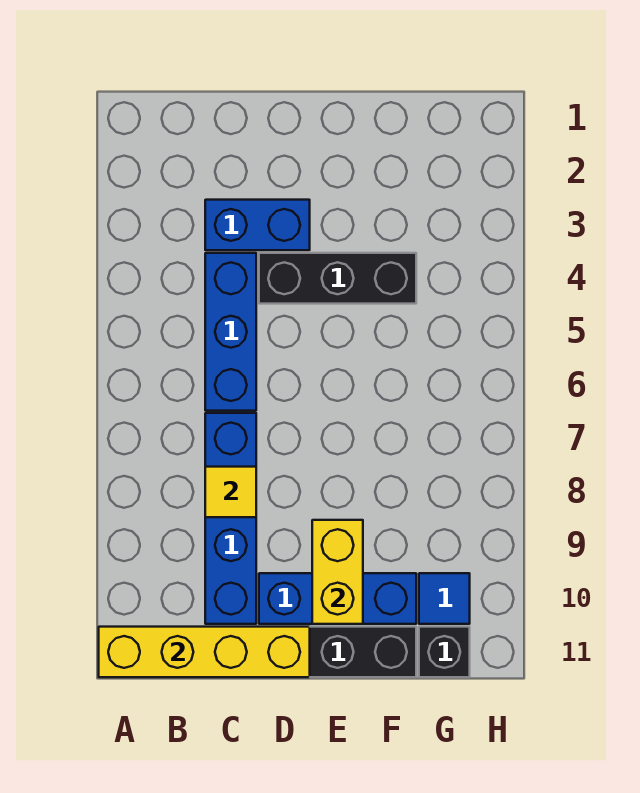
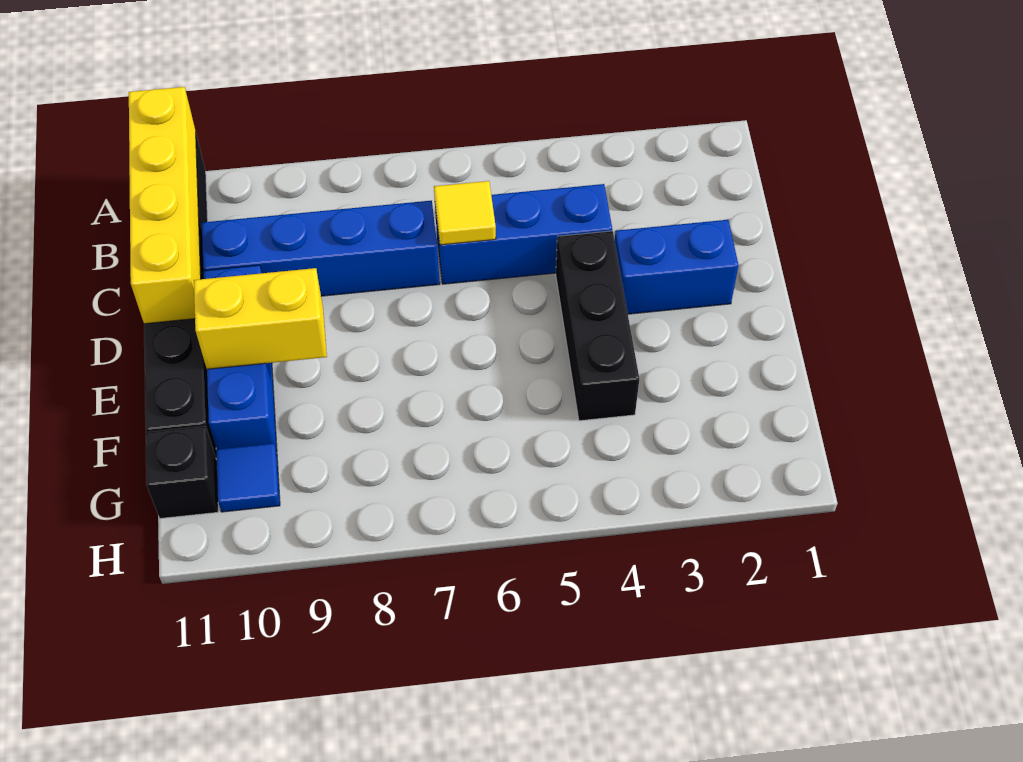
blue brick C3:D3 level 1 -> blue brick D2:D3 level 1
yellow tile C8 level 2 -> yellow tile C6 level 2

